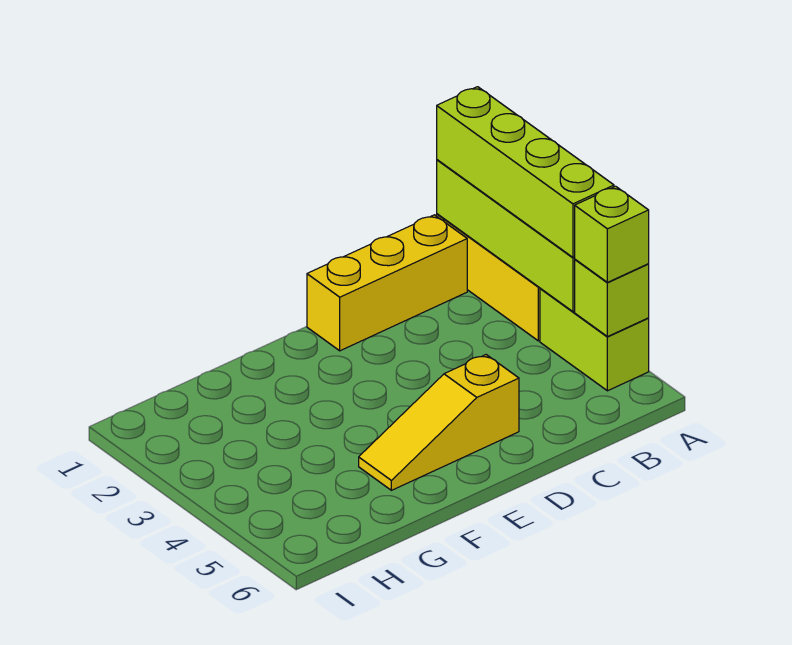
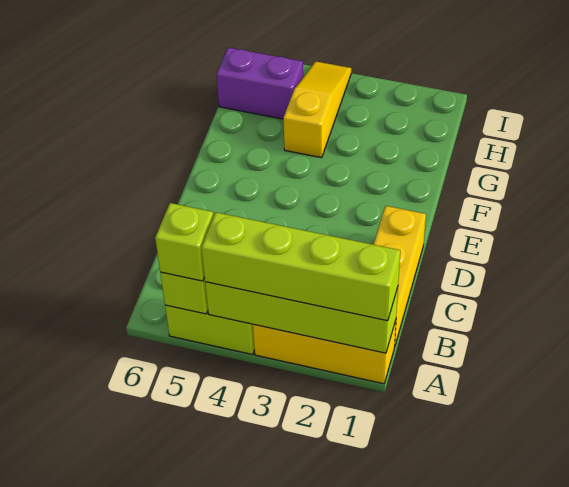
yellow slope D5:F5 level 1 top D -> yellow slope G4:I4 level 1 top G
none -> purple brick H5:H6 level 1

